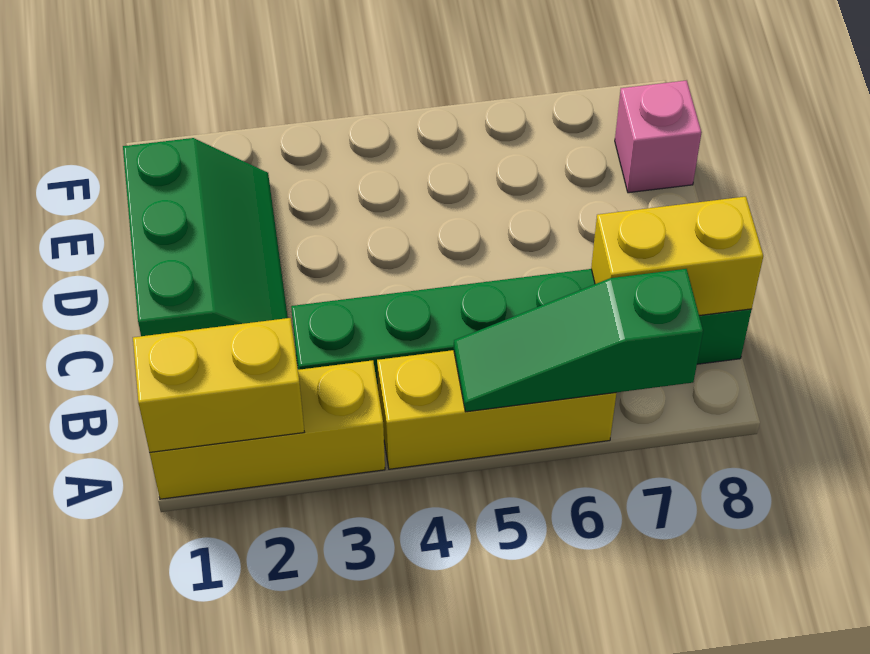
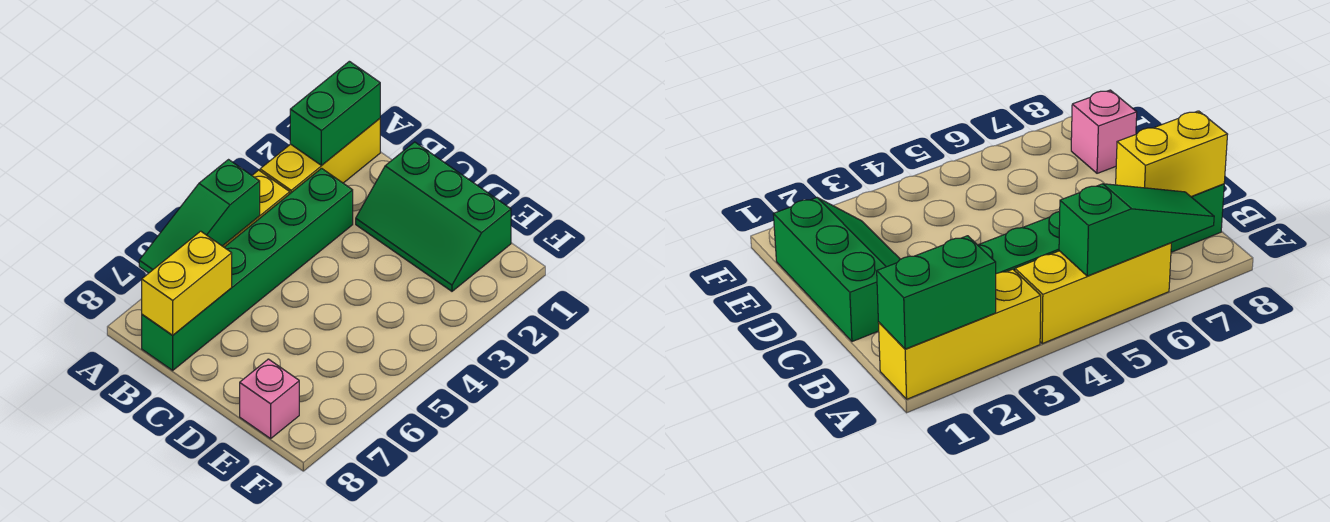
yellow brick A1:A2 level 2 -> green brick A1:A2 level 2
green slope A5:A7 level 2 top 7 -> green slope A5:A7 level 2 top 5

